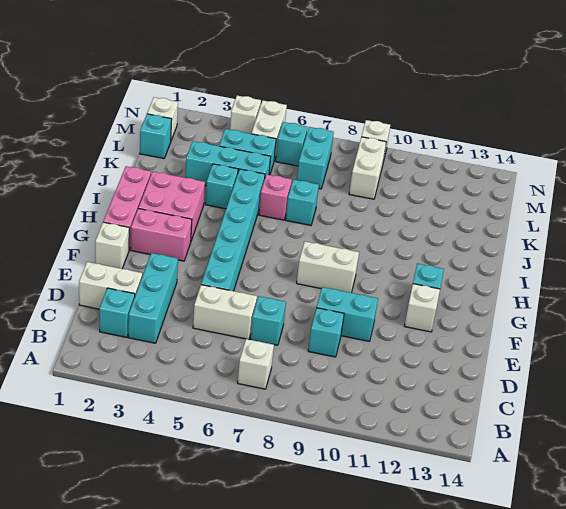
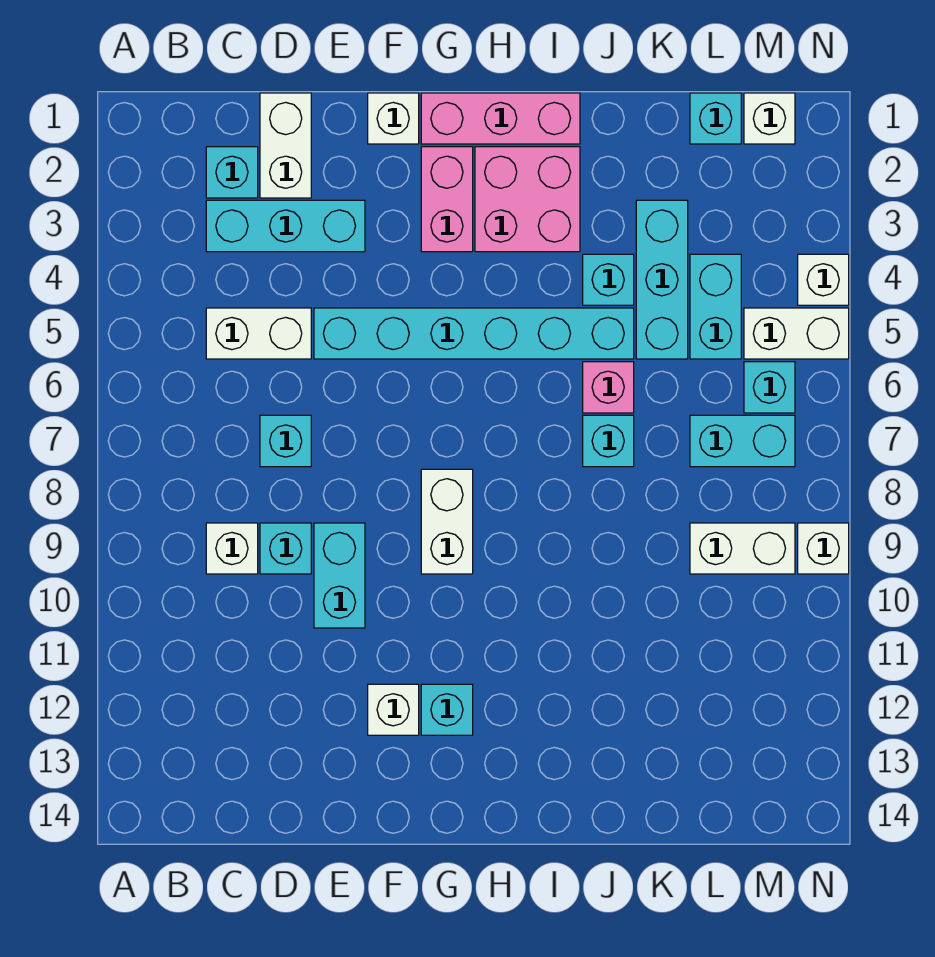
white brick B7 level 1 -> white brick C9 level 1
white brick D5:D6 level 1 -> white brick C5:D5 level 1

